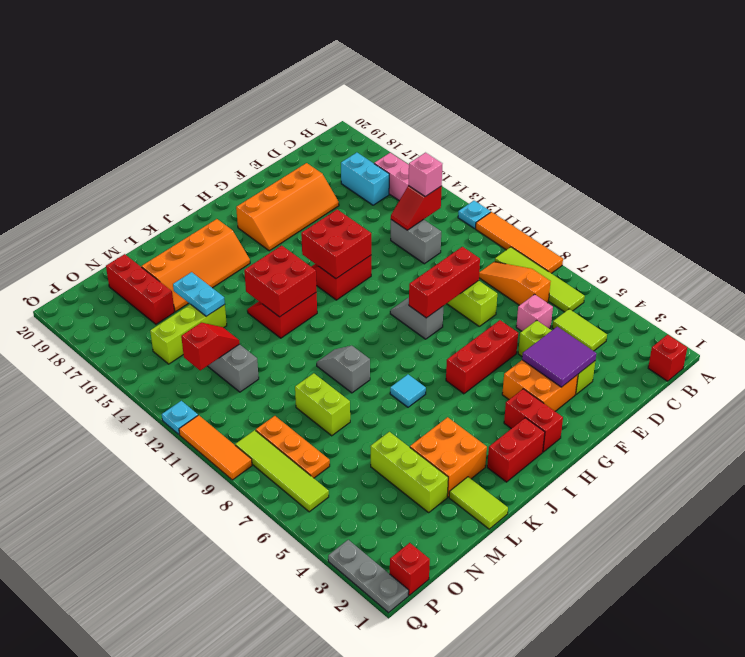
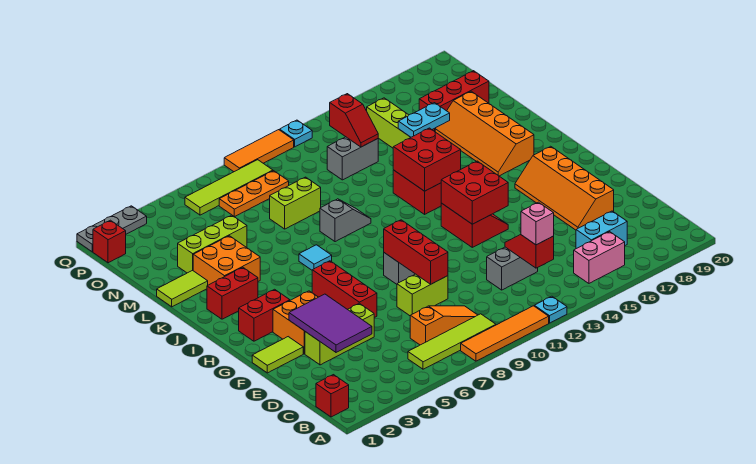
lime tile C4:C5 level 1 -> lime tile F1:F2 level 1
pink brick D6 level 1 -> none
purple tile E3:F4 level 2 -> purple tile D3:F4 level 2
red brick I2:J2 level 1 -> red brick J2:J3 level 1

